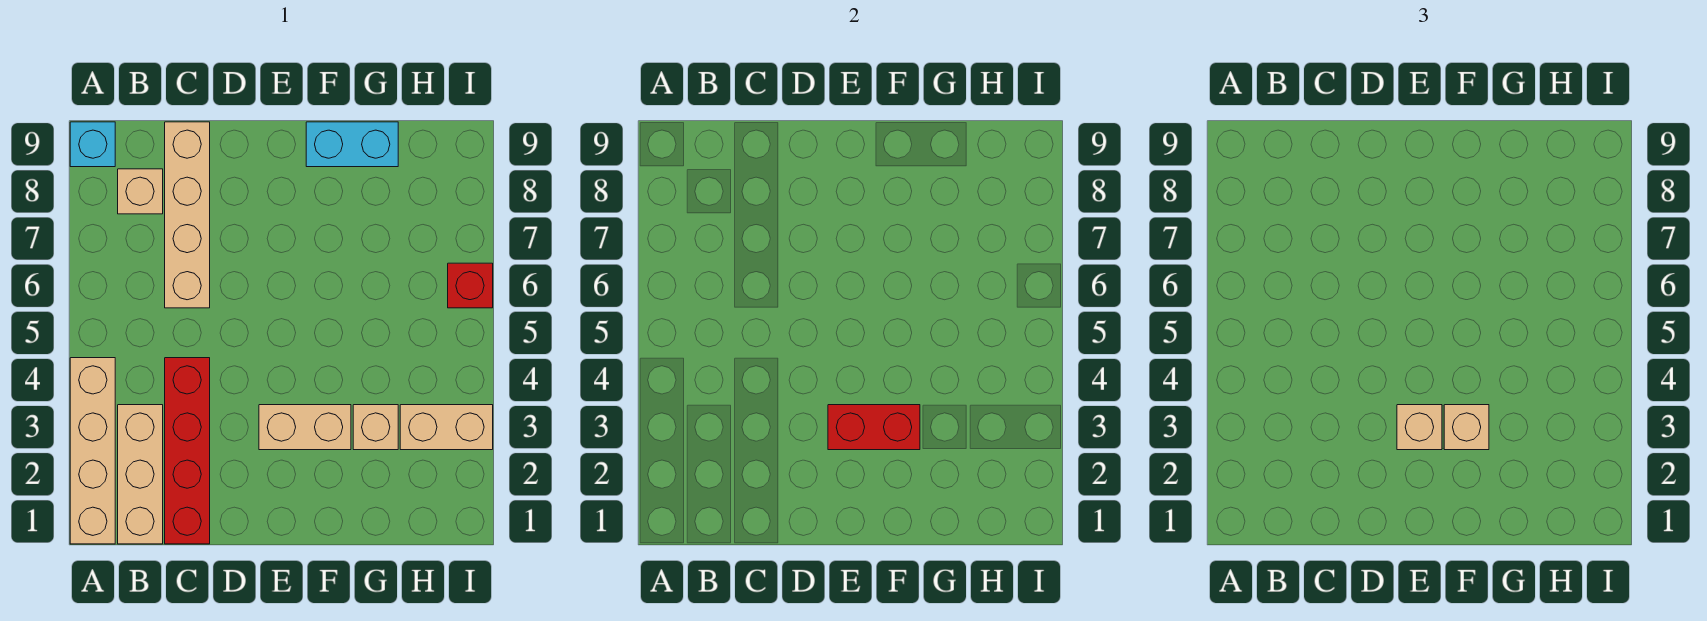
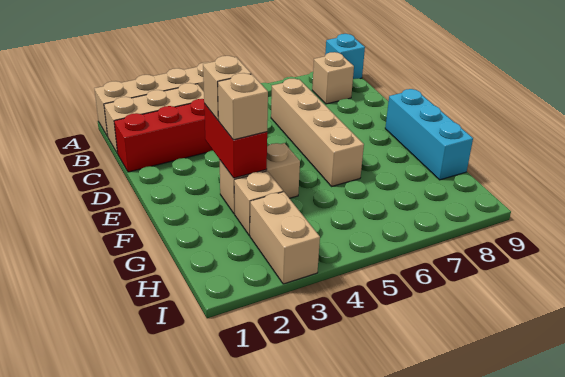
tan brick C6:C9 level 1 -> tan brick C6:F6 level 1
tan brick E3:F3 level 1 -> tan brick F3:F4 level 1
cyan brick F9:G9 level 1 -> cyan brick E9:G9 level 1
red brick I6 level 1 -> none

